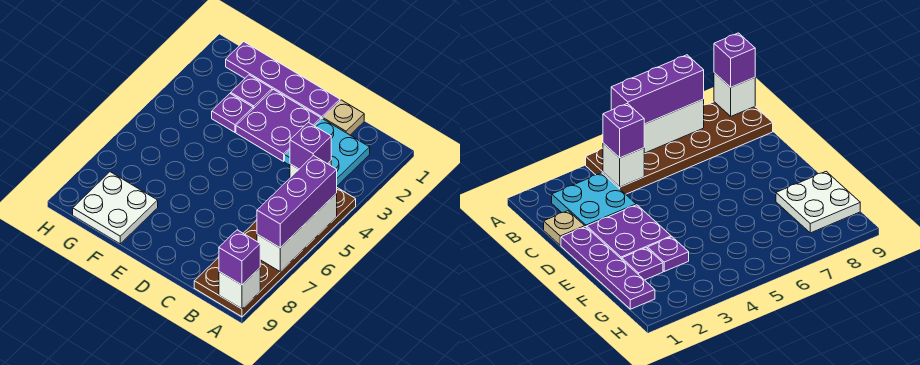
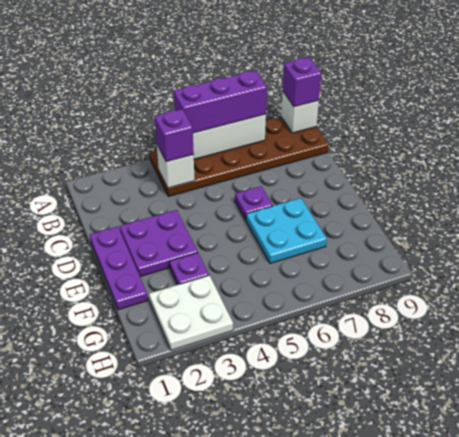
cyan plate B2:C3 level 1 -> cyan plate E6:F7 level 1
tan plate C1 level 1 -> none
purple plate D1:G1 level 1 -> purple plate D1:F1 level 1
purple plate F2 level 1 -> purple plate D6 level 1
white plate F8:G9 level 1 -> white plate G2:H3 level 1

